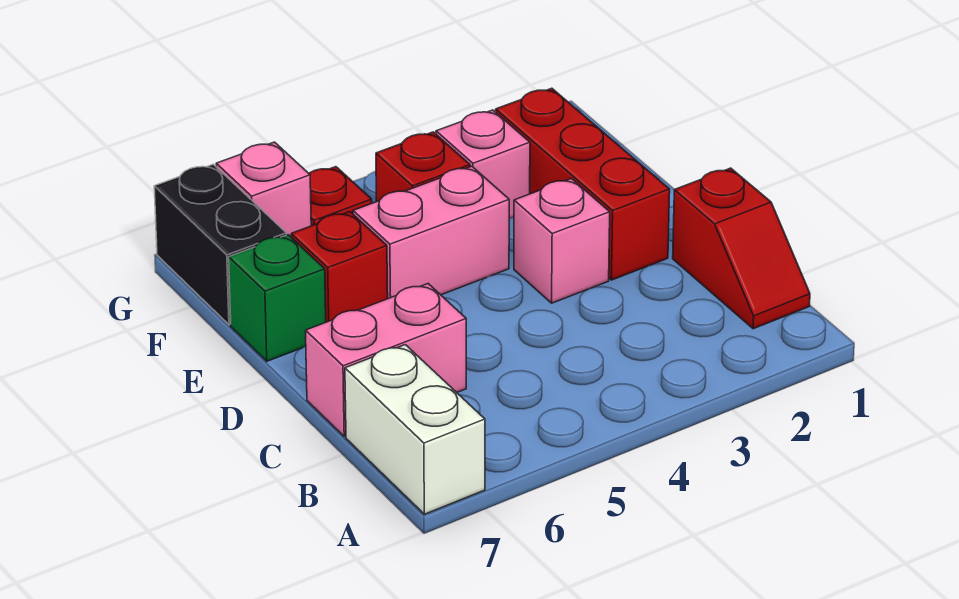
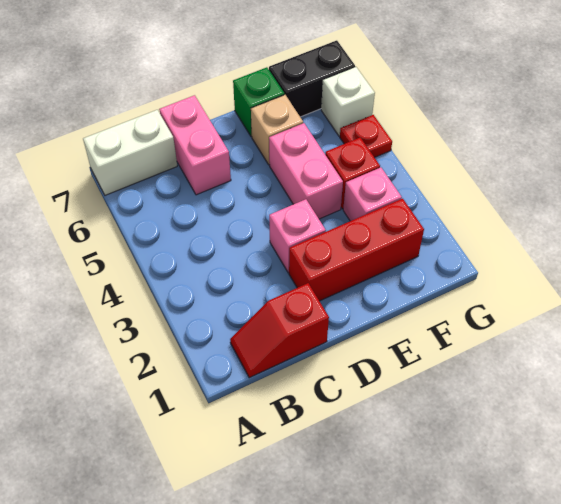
red brick E6 level 1 -> tan brick E6 level 1
pink brick G6 level 1 -> white brick G6 level 1

